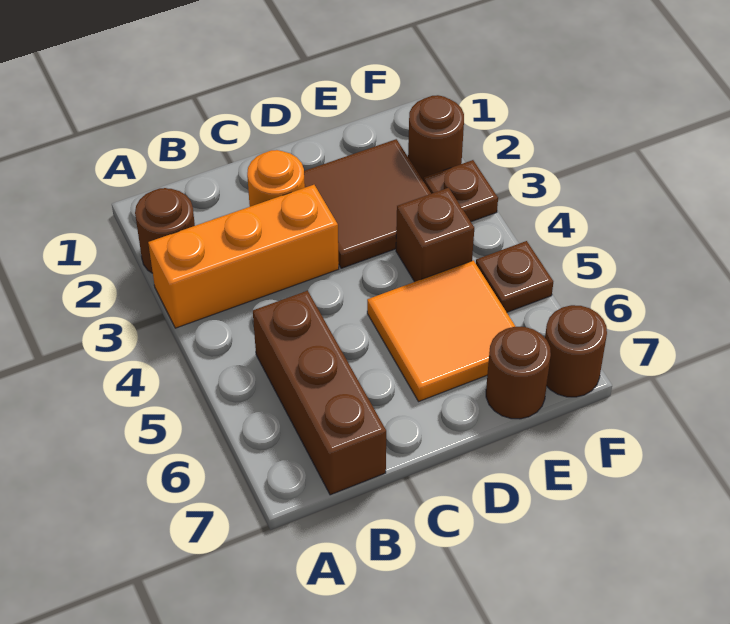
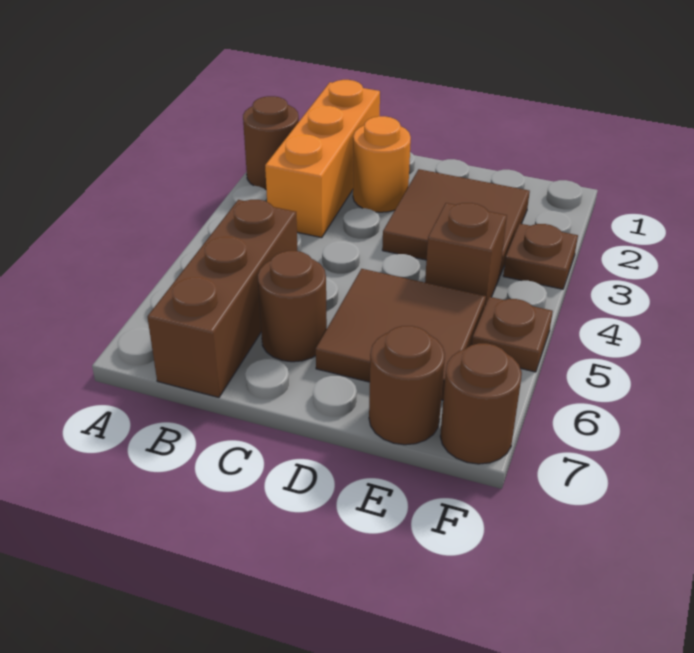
orange brick A3:C3 level 1 -> orange brick B1:B3 level 1
orange tile D5:E6 level 1 -> brown tile D5:E6 level 1
brown round brick F2 level 1 -> brown round brick C6 level 1

